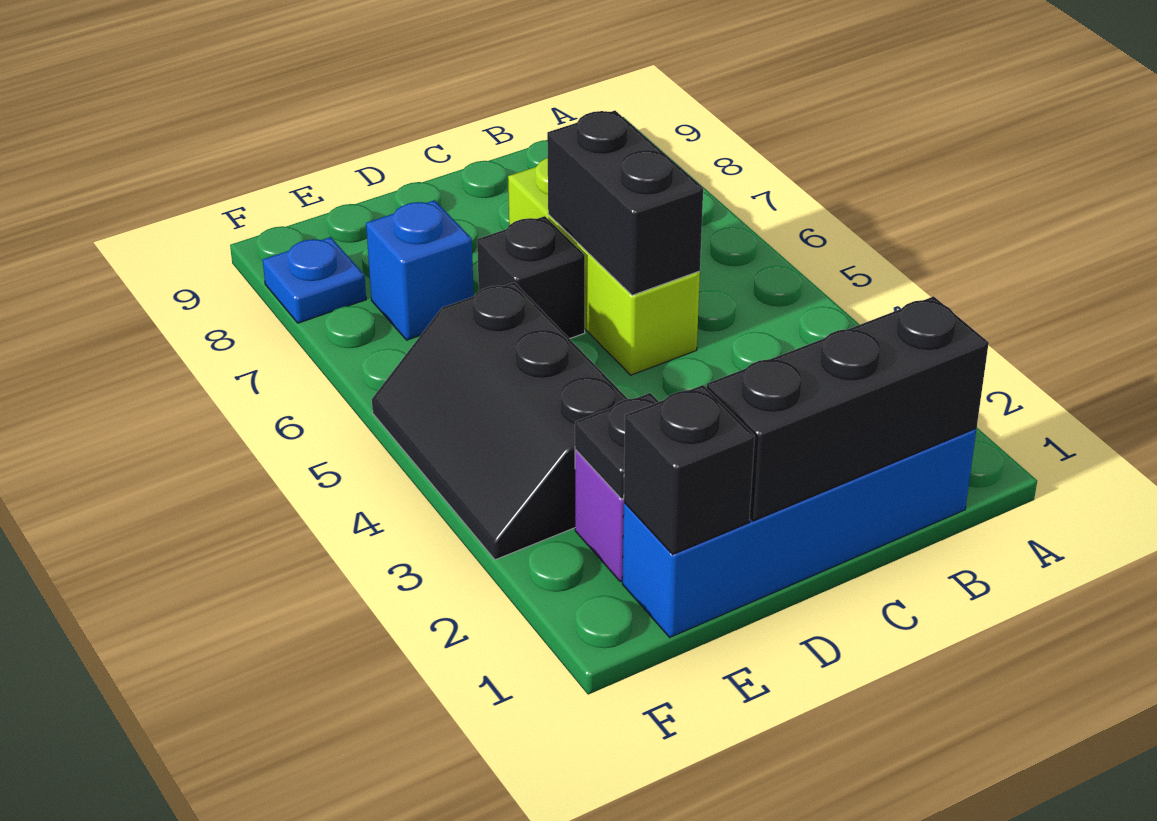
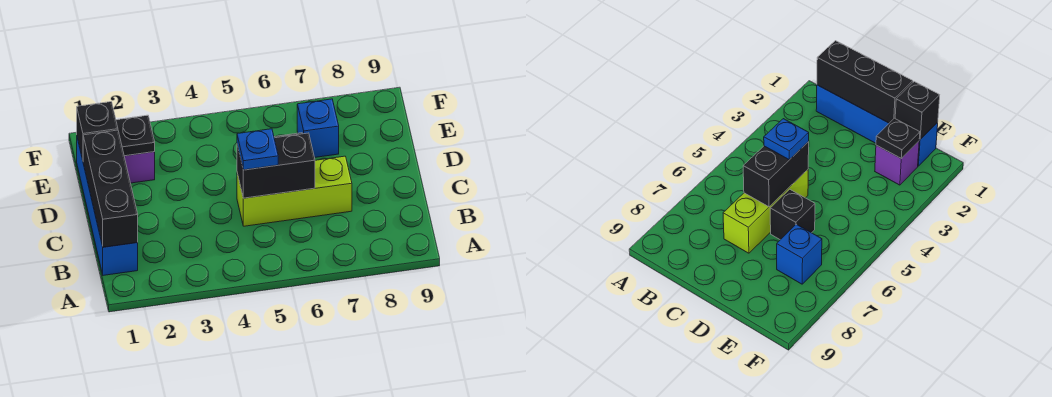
black slope E3:F5 level 1 top E -> none
blue plate F8 level 1 -> blue plate C5 level 3

